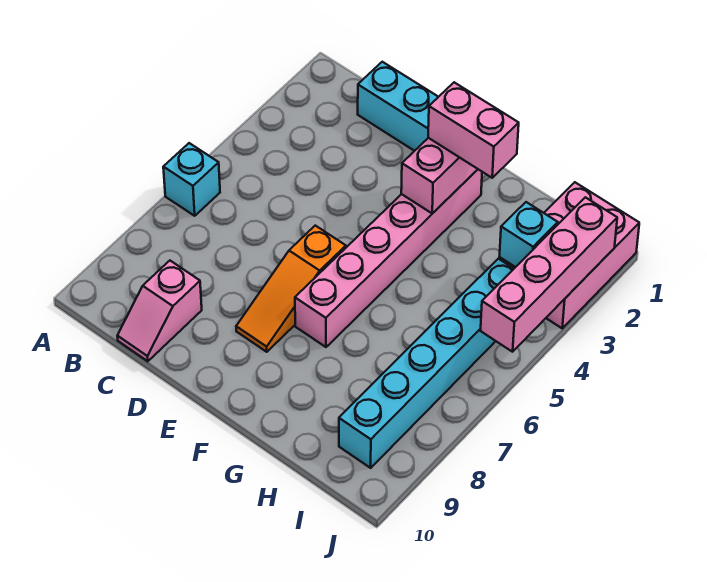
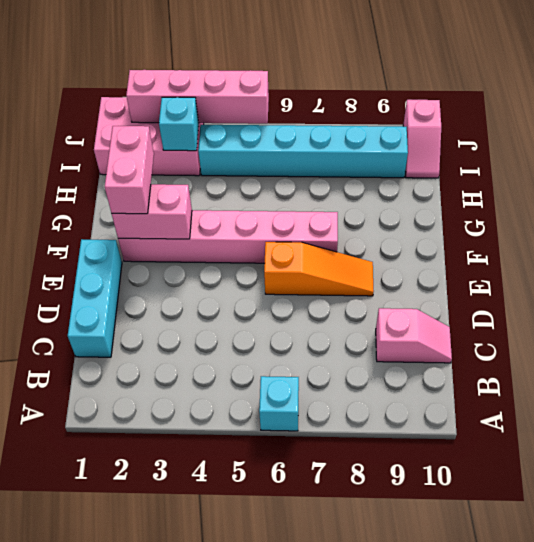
none -> pink slope I10:J10 level 1 top J

